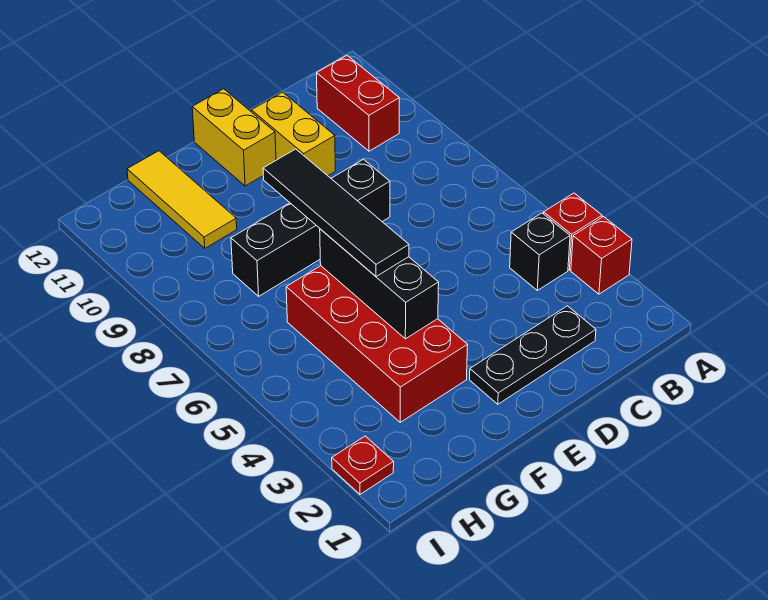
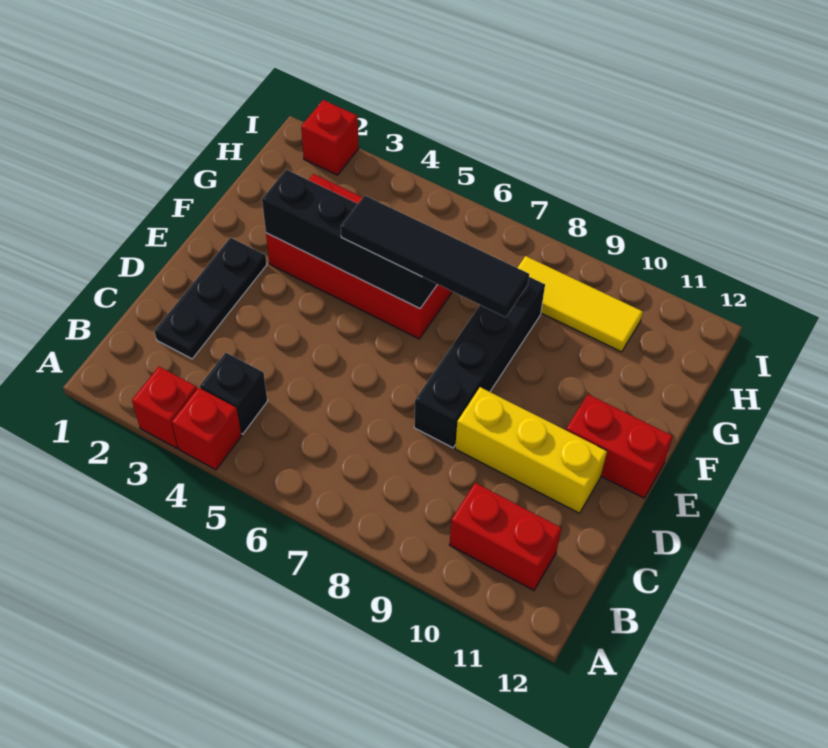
yellow brick D10:D11 level 1 -> yellow brick D9:D11 level 1
yellow brick E11:E12 level 1 -> red brick E11:E12 level 1
black brick F4:F6 level 2 -> black brick F3:F6 level 2
yellow tile G10:G12 level 1 -> yellow tile H8:H10 level 1
red plate I2 level 1 -> red brick I2 level 1

